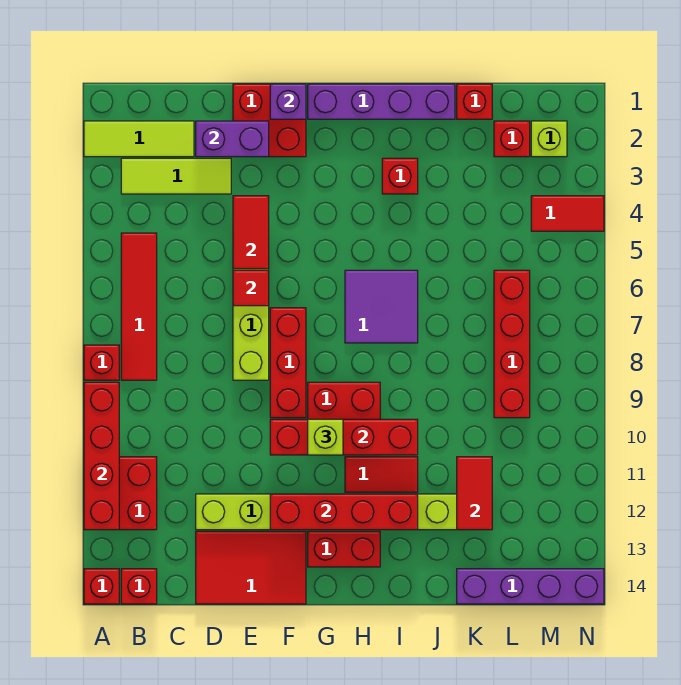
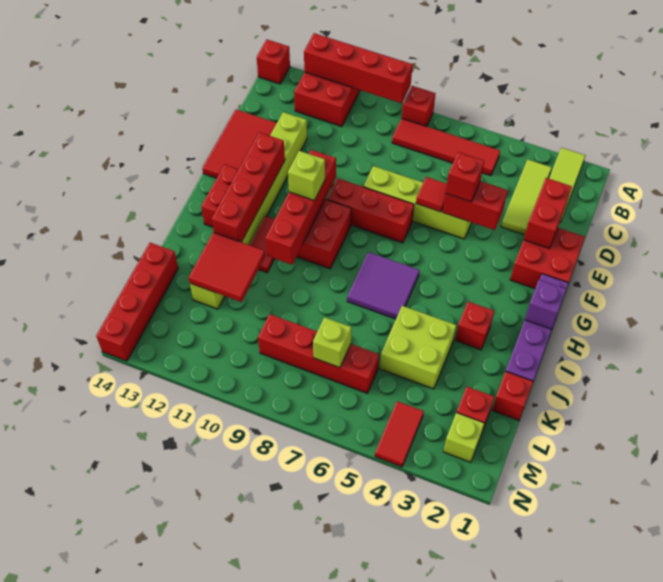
red brick B14 level 1 -> red brick E5 level 3
purple brick D2:E2 level 2 -> red brick D2:E2 level 2
red tile E4:E5 level 2 -> red brick E4:E5 level 2
purple brick F1 level 2 -> purple brick H1 level 2
none -> lime brick J4:K5 level 1
red tile K11:K12 level 2 -> red tile J11:K12 level 2
purple brick K14:N14 level 1 -> red brick K14:N14 level 1
none -> lime brick L7 level 2

